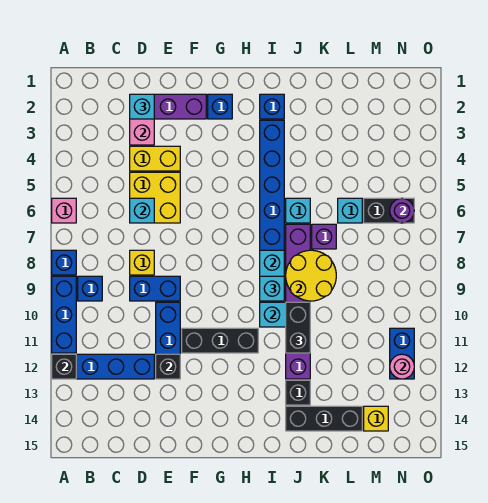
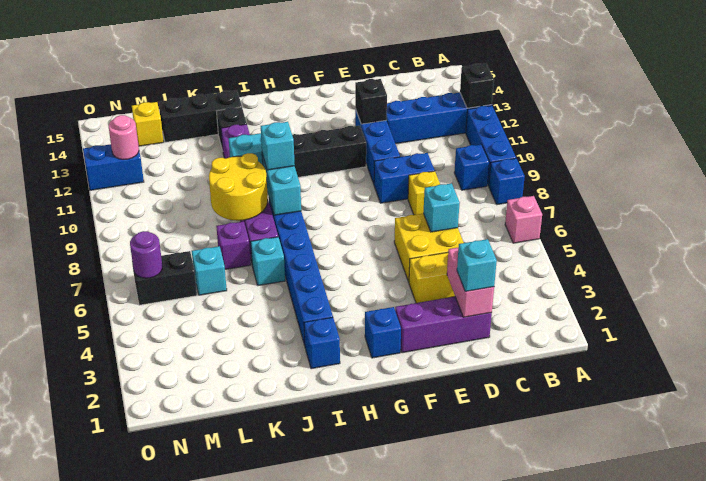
black brick J10:J11 level 3 -> none
blue brick N11:N12 level 1 -> blue brick N12:O12 level 1

